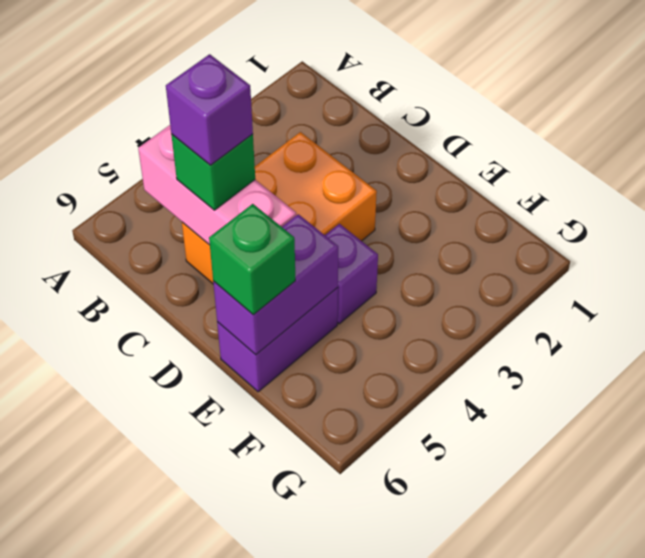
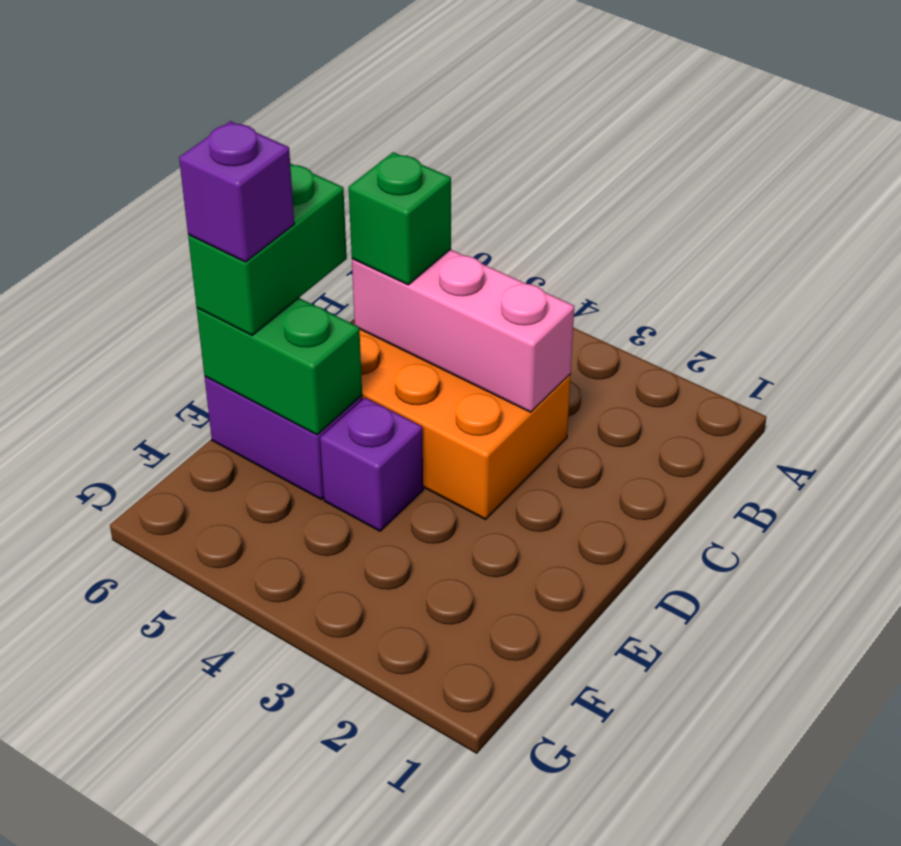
pink brick B5:D5 level 2 -> pink brick C3:C5 level 2
purple brick C5 level 4 -> purple brick E6 level 4
purple brick E5:E6 level 2 -> green brick E5:E6 level 2
green brick E6 level 3 -> green brick D6:E6 level 3

